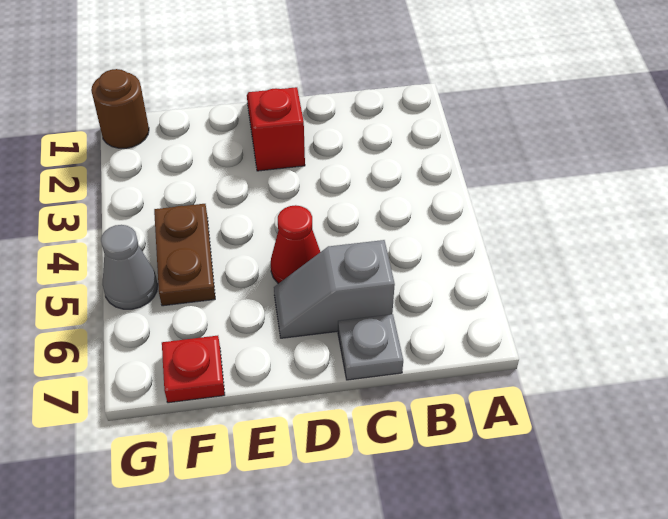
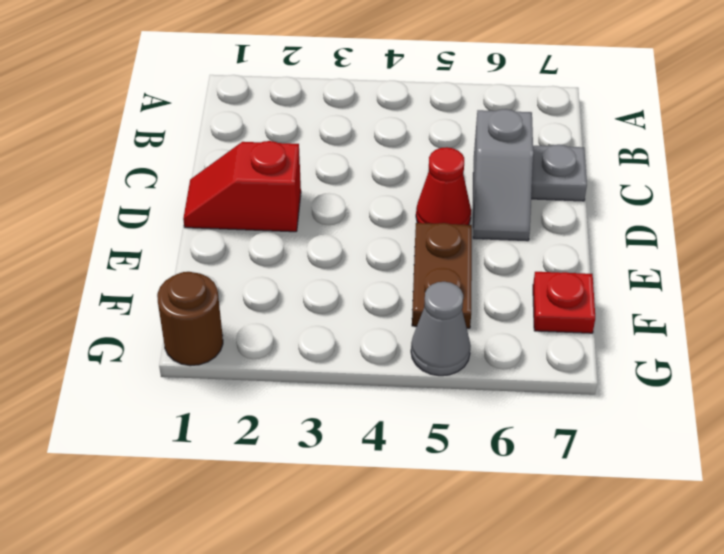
brown plate F4:F5 level 1 -> brown plate E5:F5 level 1

